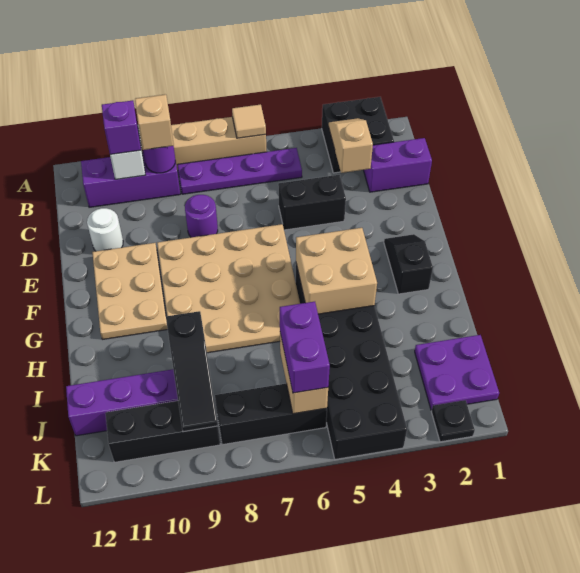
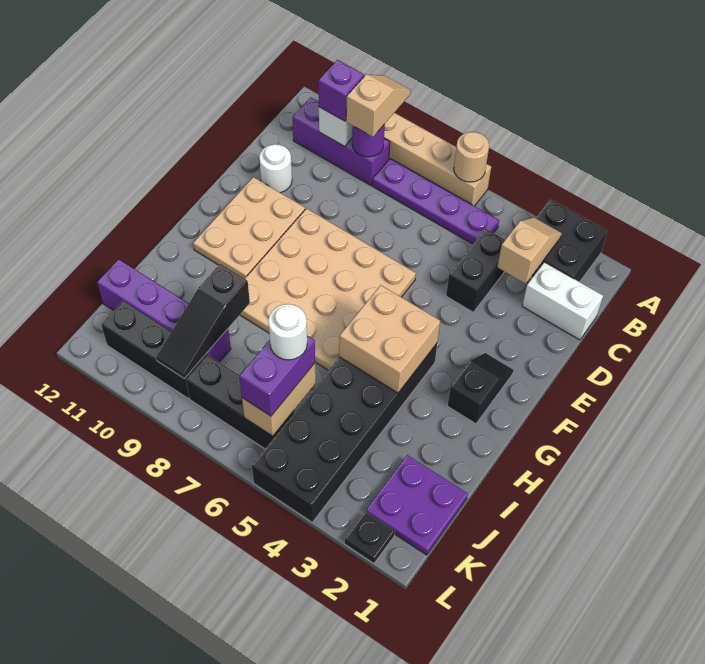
tan tile A6 level 2 -> tan round brick A6 level 2
purple brick C1:C2 level 1 -> white brick C1:C2 level 1
black brick D4:D5 level 1 -> black brick C4:D4 level 1
purple round brick D8 level 1 -> none
none -> white round brick J6 level 4

